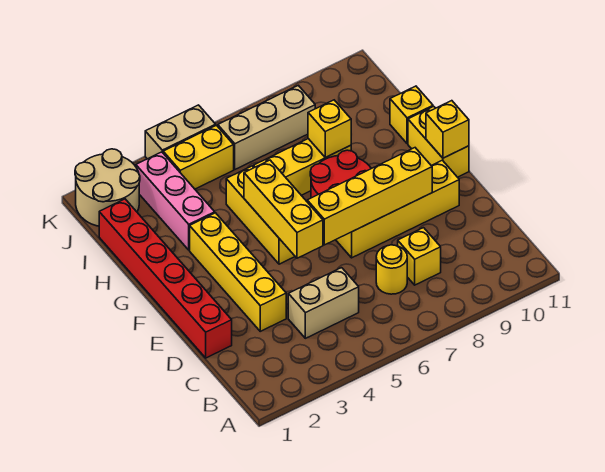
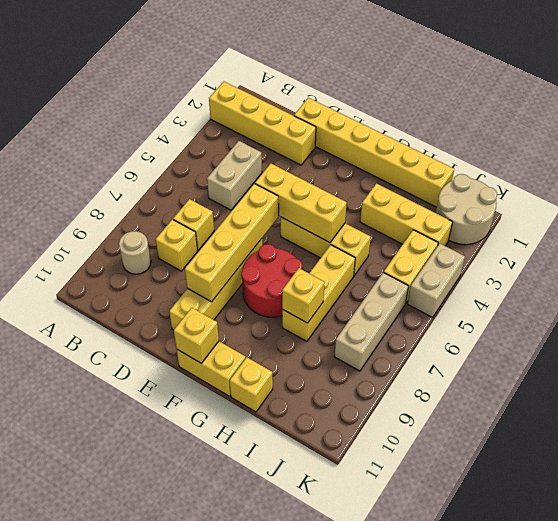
none -> tan round brick B9 level 1
yellow round brick C7 level 1 -> yellow brick C7 level 1
red brick D1:I1 level 1 -> yellow brick D1:I1 level 1
yellow brick D3:G3 level 1 -> yellow brick A2:D2 level 1
pink brick H3:J3 level 1 -> yellow brick H3:J3 level 1

